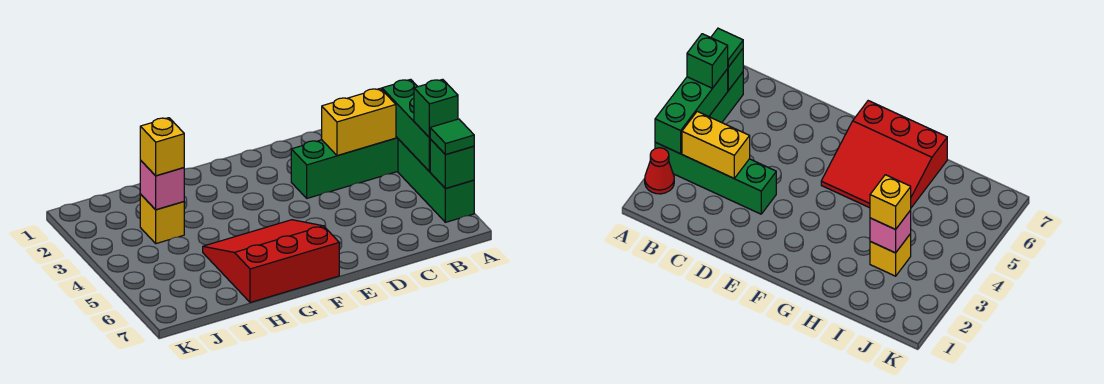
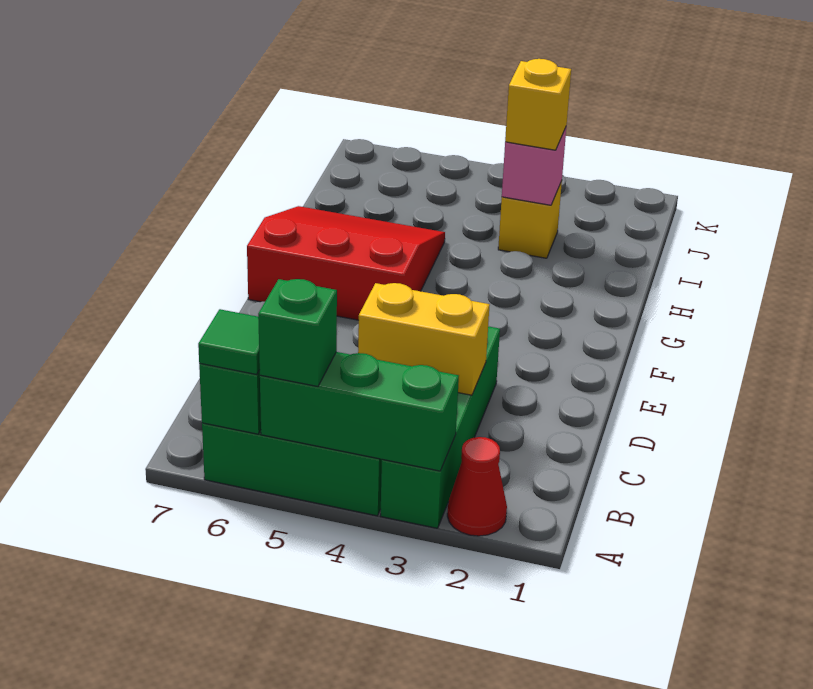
yellow brick B3:C3 level 2 -> yellow brick C3:C4 level 2
red slope F5:H7 level 1 top 7 -> red slope F5:H7 level 1 top F

